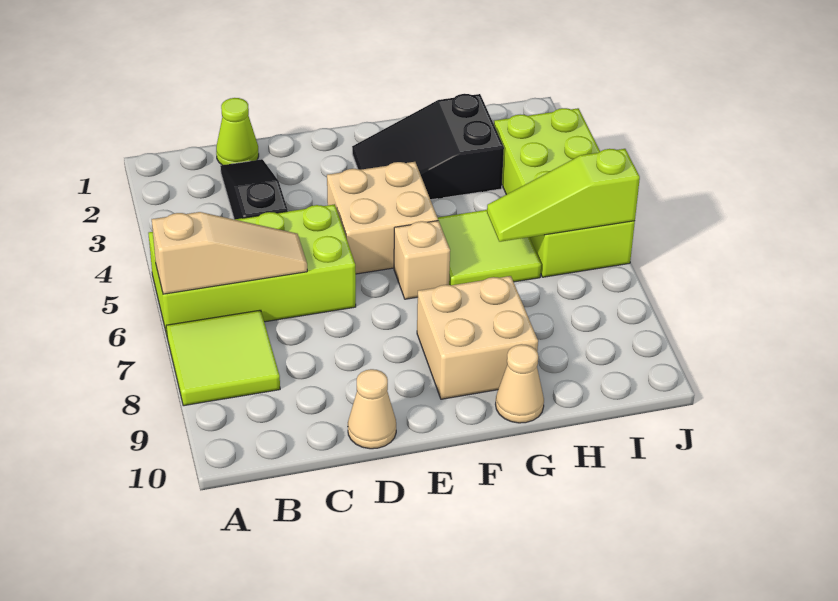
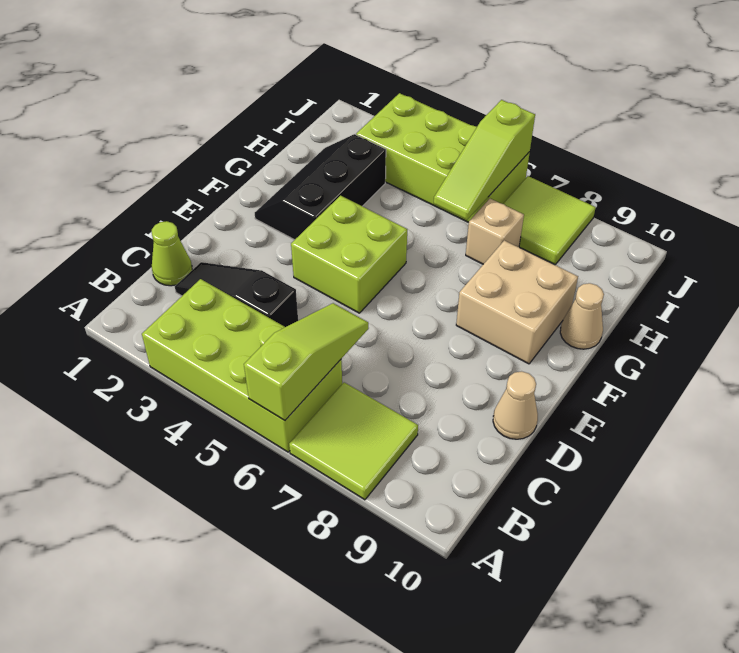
lime brick A5:D6 level 1 -> lime brick A3:B6 level 1
tan slope A6:C6 level 2 top A -> lime slope A6:C6 level 2 top A
tan brick E4:F5 level 1 -> lime brick E4:F5 level 1
black slope F2:H3 level 1 top H -> black slope F2:H3 level 1 top 3
tan brick F6 level 1 -> tan brick H7 level 1
lime tile G5:H6 level 1 -> lime tile I7:J8 level 1

